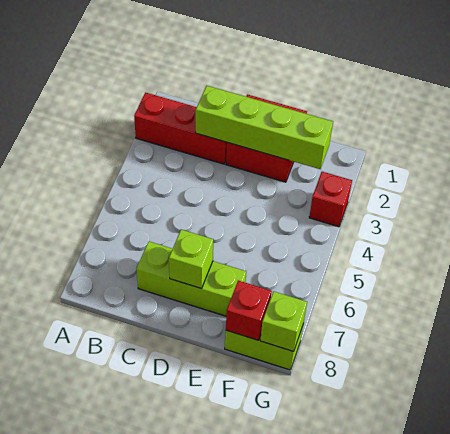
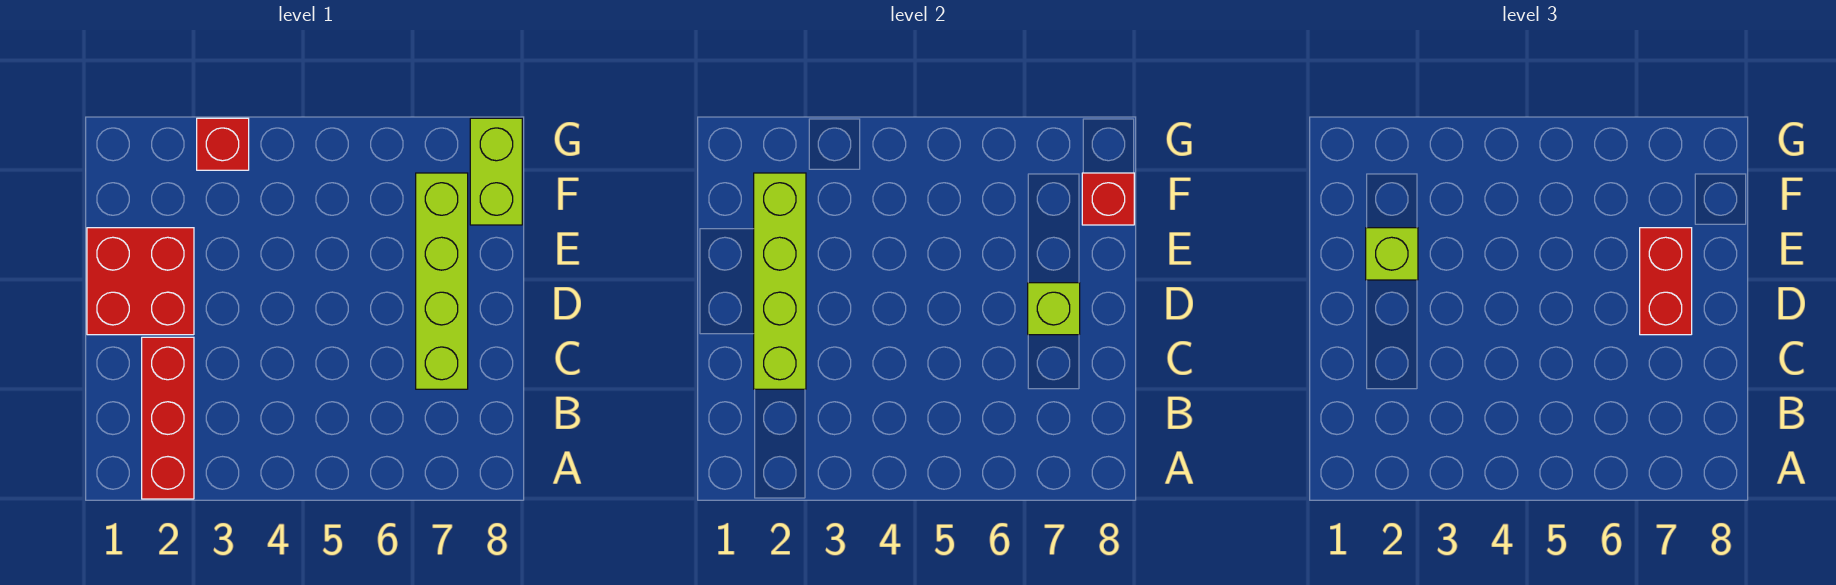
lime brick C7:E7 level 1 -> lime brick C7:F7 level 1
none -> red brick D7:E7 level 3
lime brick G8 level 2 -> lime brick E2 level 3

